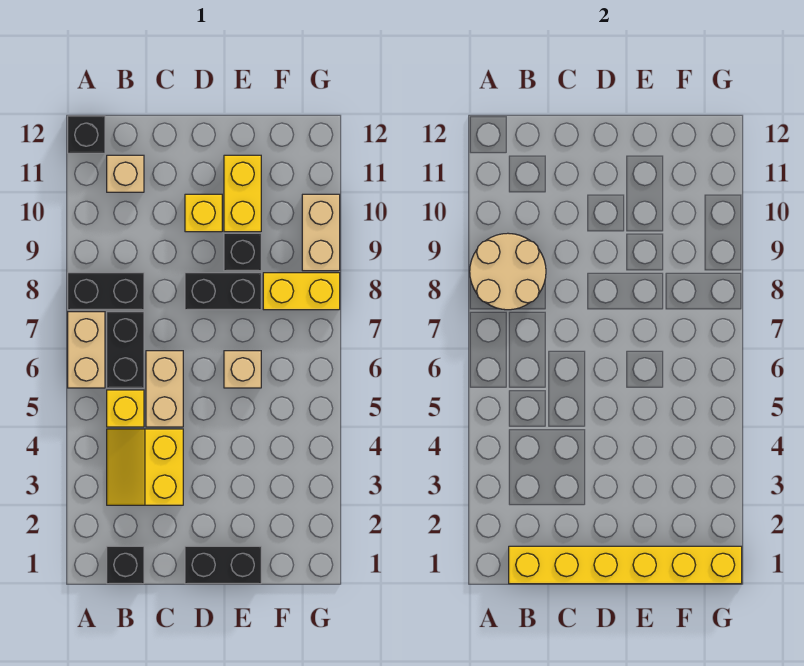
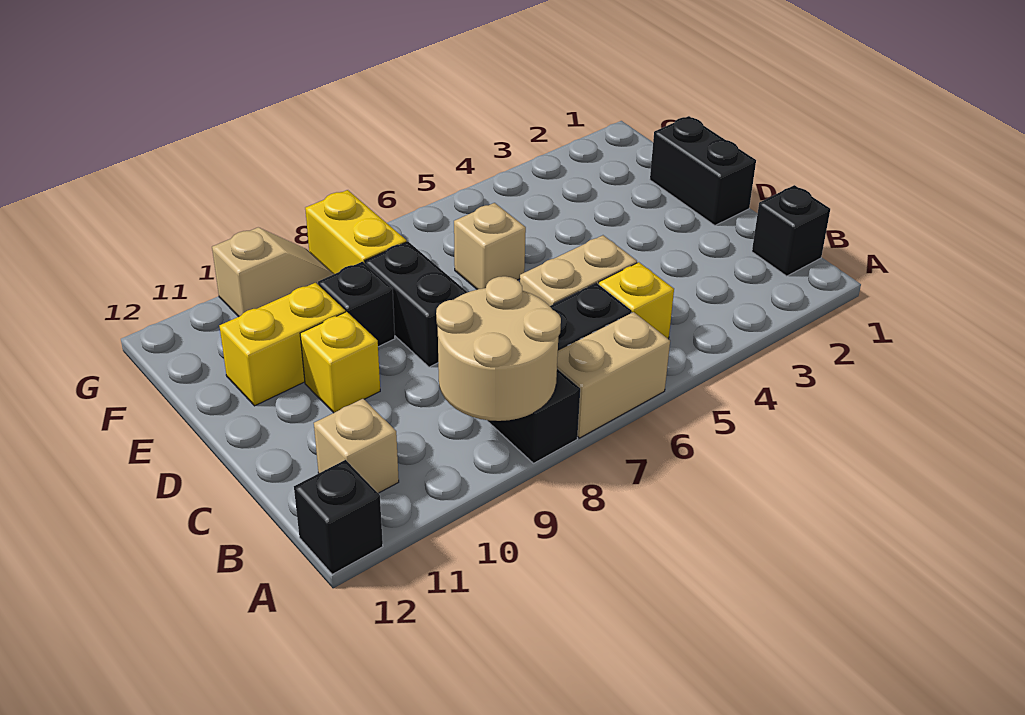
yellow brick B1:G1 level 2 -> none
yellow slope B3:C4 level 1 top C -> none
tan brick G9:G10 level 1 -> tan slope G9:G10 level 1 top 10

